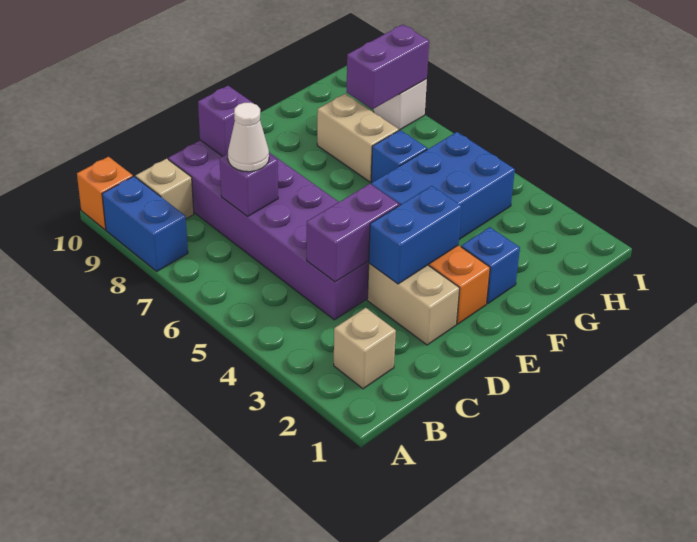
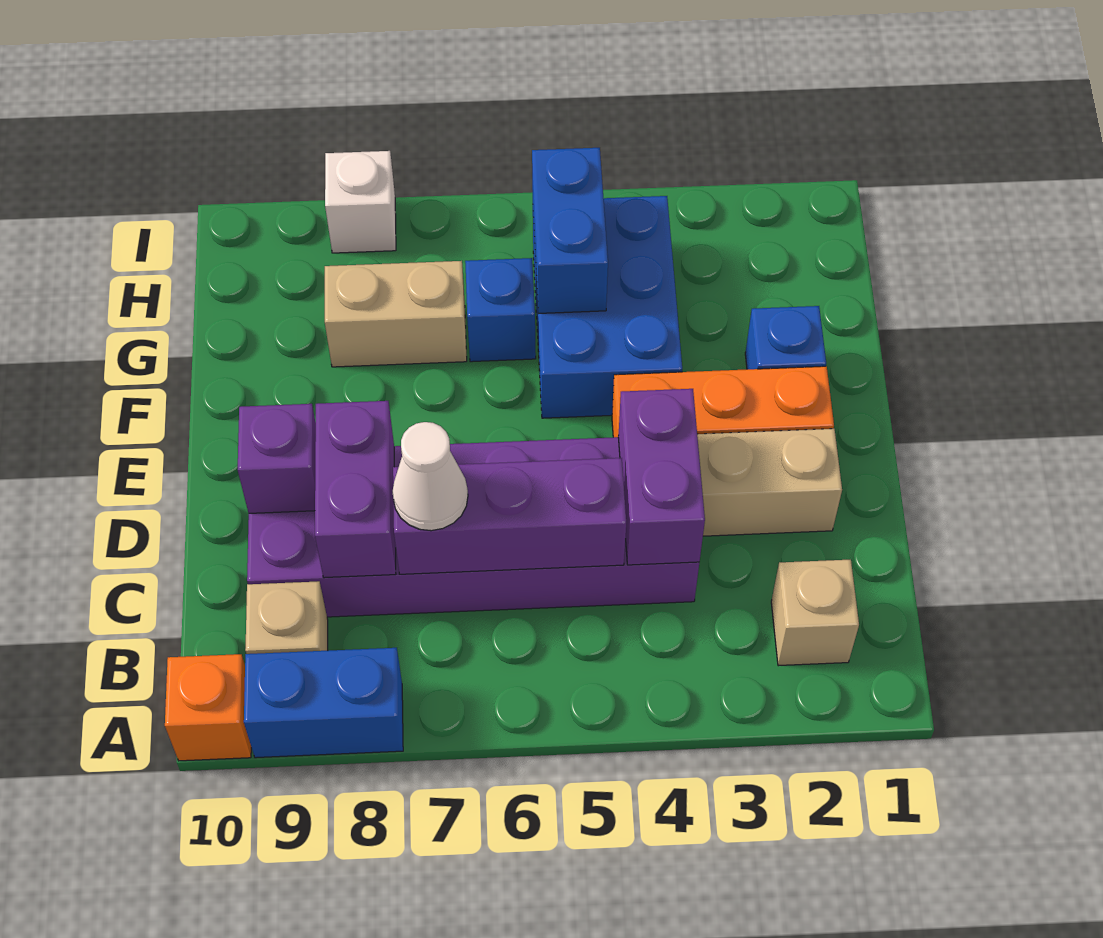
purple brick C7 level 2 -> purple brick C5:C7 level 2
blue brick D3:E3 level 2 -> blue brick G5:H5 level 2
purple brick H8:I8 level 2 -> purple brick C8:D8 level 2

